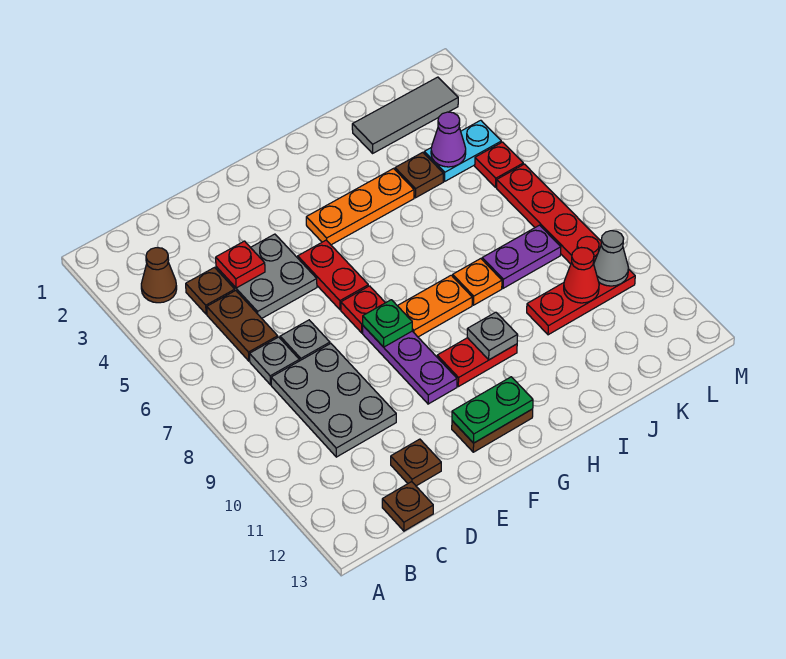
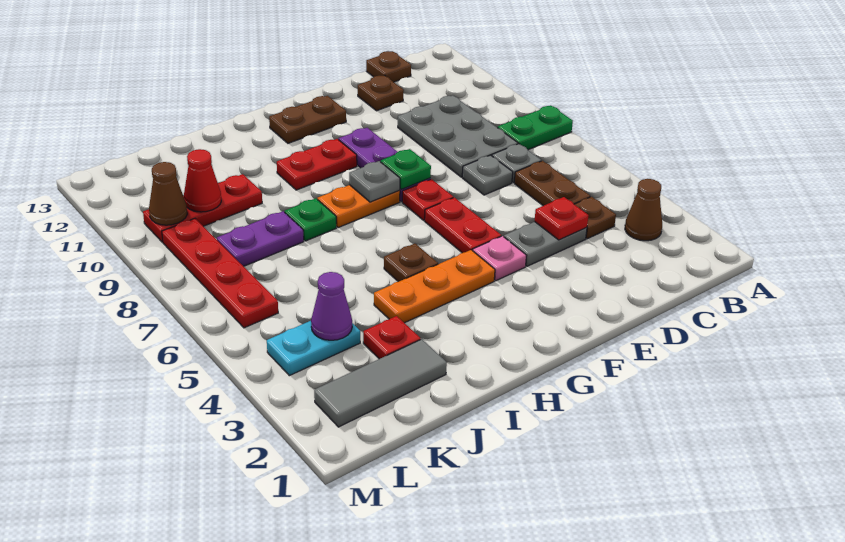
grey plate D4:E5 level 1 -> grey plate D4:E4 level 1
none -> pink plate F4 level 1
green plate F12:G12 level 2 -> green plate A8:B8 level 1
grey plate H10 level 2 -> grey plate G8 level 2
orange plate I8 level 1 -> green plate I8 level 1
brown plate J4 level 1 -> brown plate H5 level 1
red plate L5 level 1 -> red plate J3 level 1
grey cone L10 level 2 -> brown cone L10 level 2

